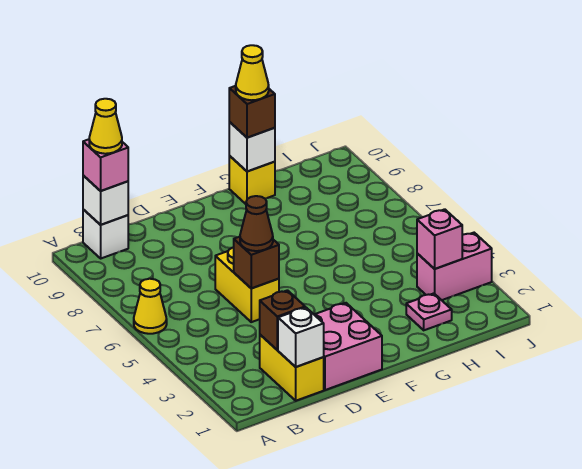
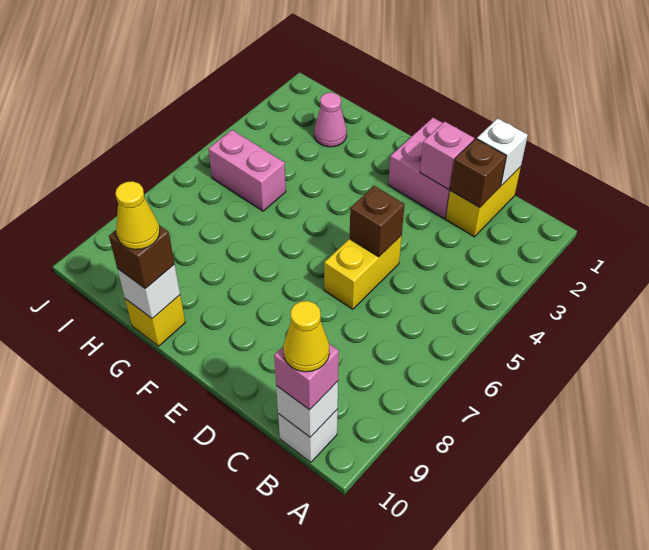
yellow cone A6 level 1 -> none
brown cone D5 level 3 -> none
pink plate H2 level 1 -> pink cone H2 level 1
pink brick I3:J3 level 1 -> pink brick H5:I5 level 1
pink brick I3 level 2 -> pink brick D2 level 2

